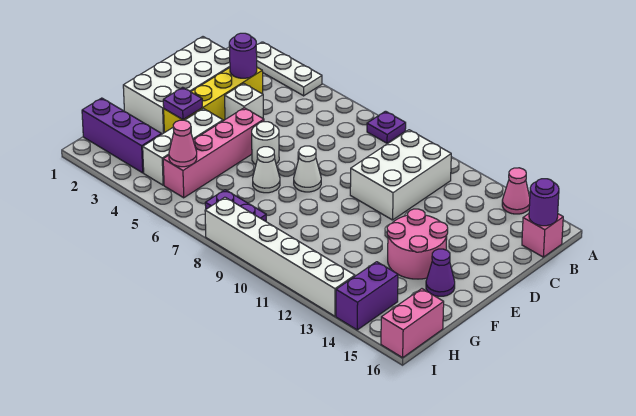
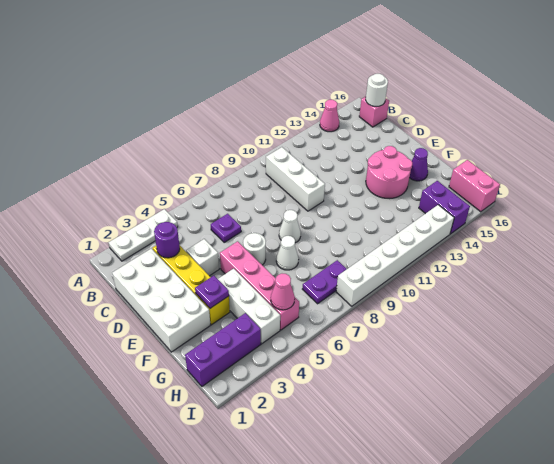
purple plate A8 level 1 -> purple plate C6 level 1
white brick B10:D11 level 1 -> white brick B10:D10 level 1
purple round brick B16 level 2 -> white round brick B16 level 2

